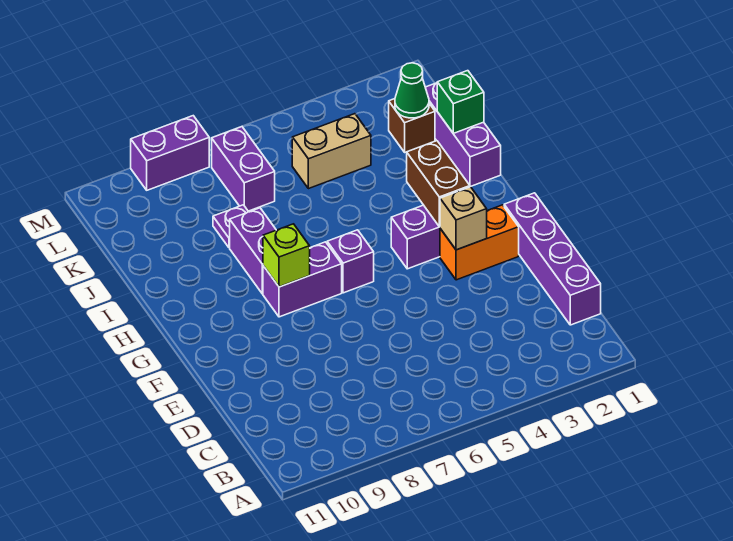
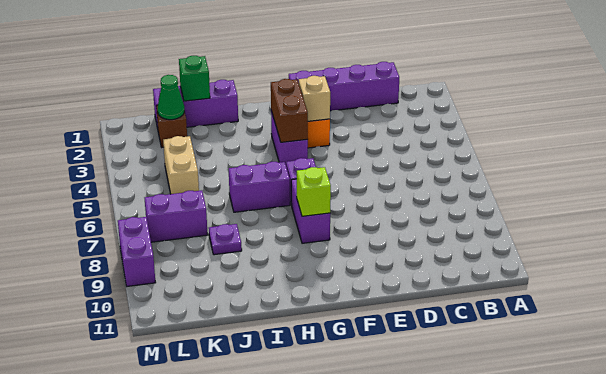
brown brick G3:H3 level 2 -> brown brick G3:G4 level 2
purple brick H8:I8 level 1 -> purple brick H6:I6 level 1

